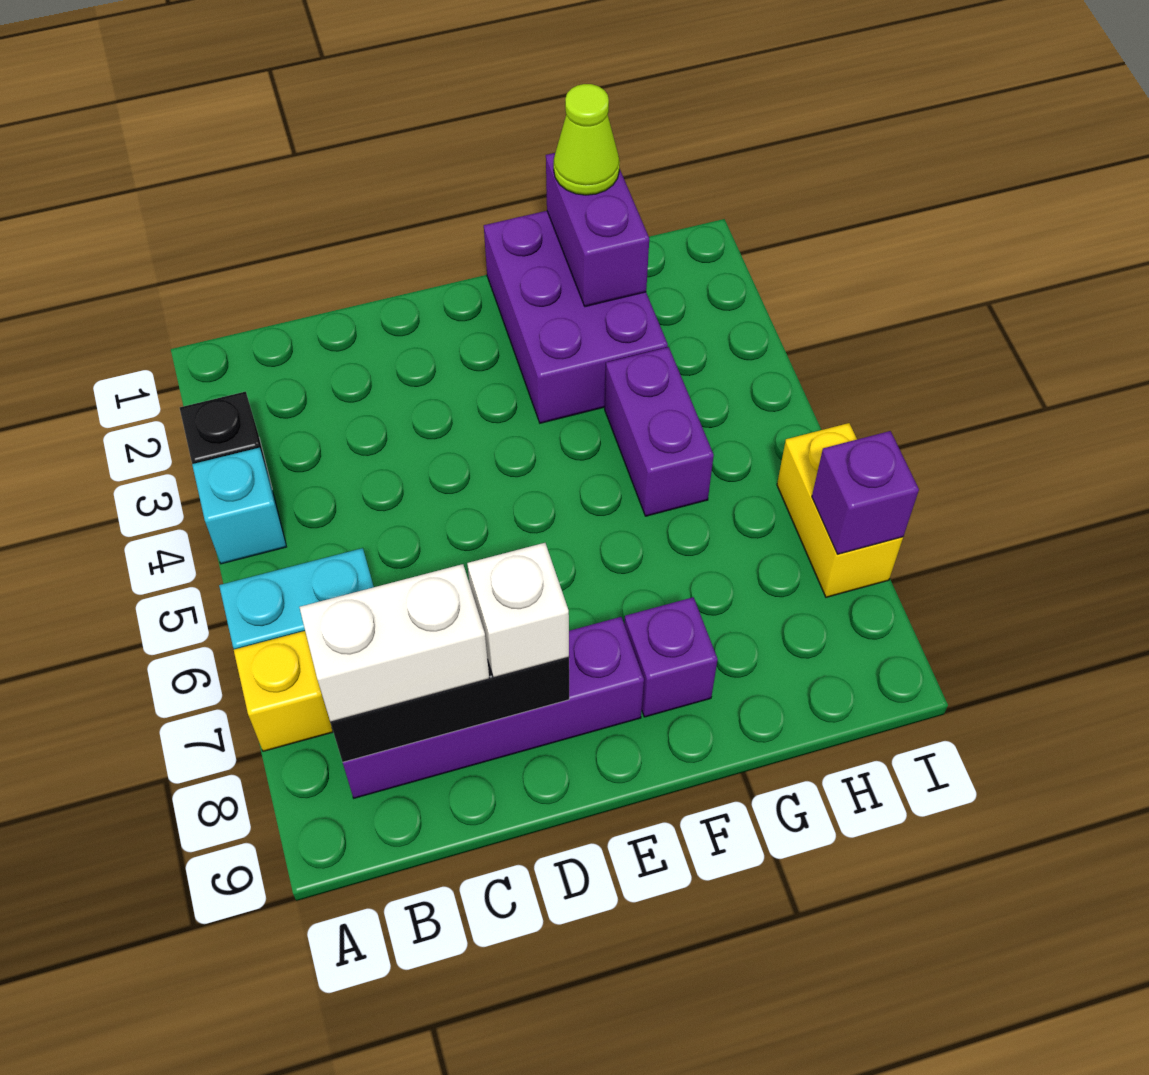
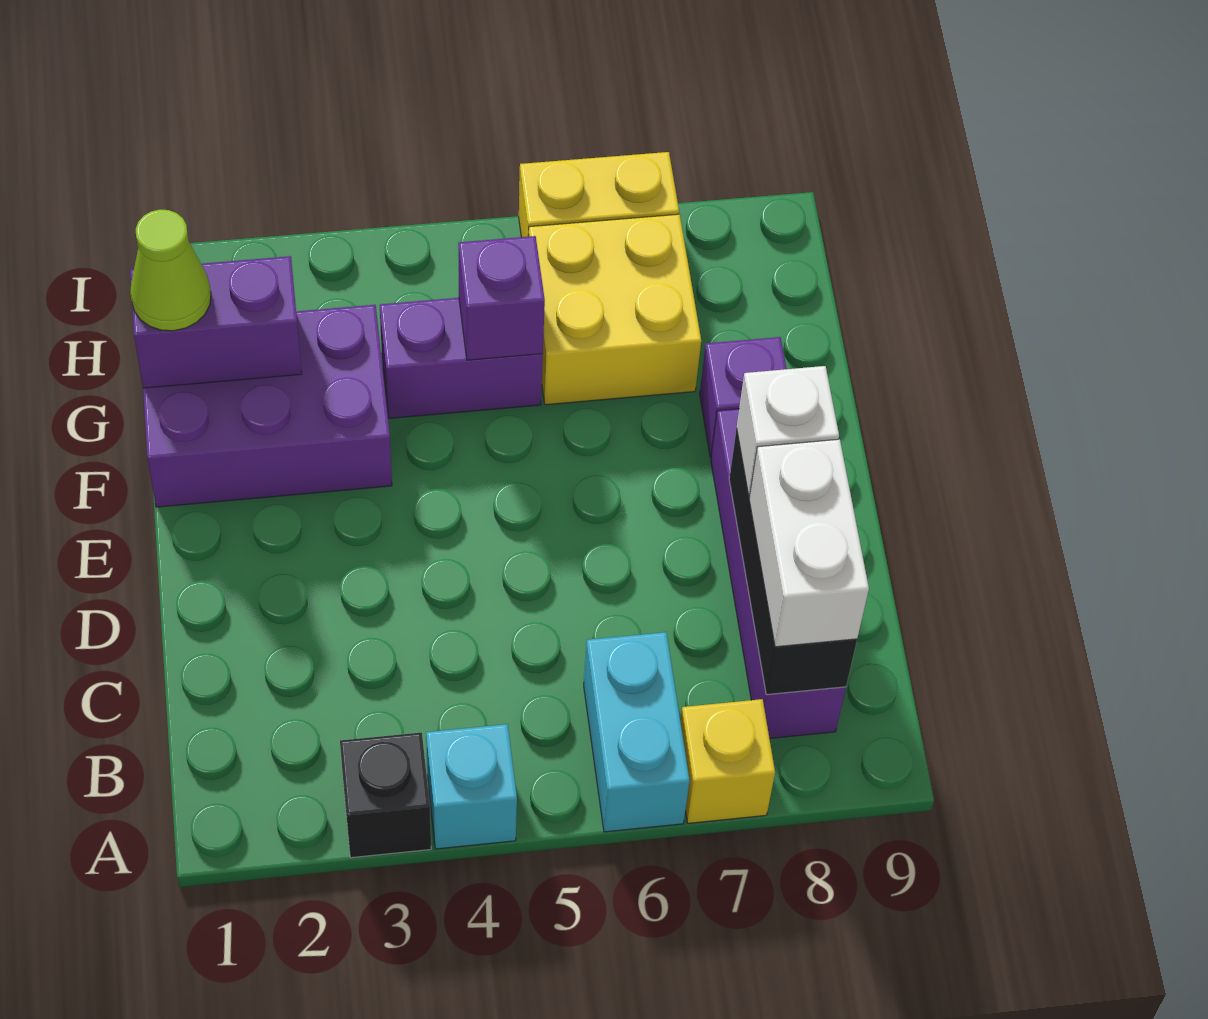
none -> yellow brick G6:H7 level 1
purple brick I7 level 2 -> purple brick G5 level 2

